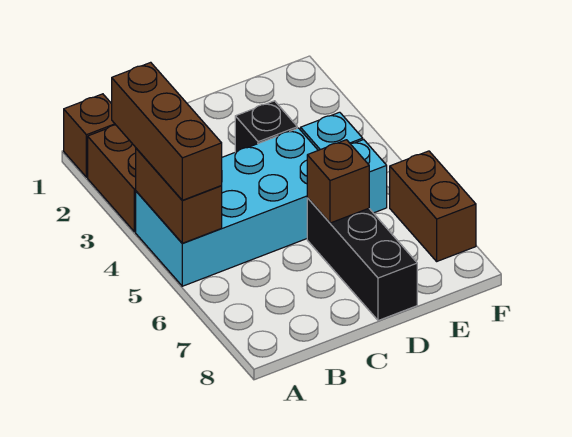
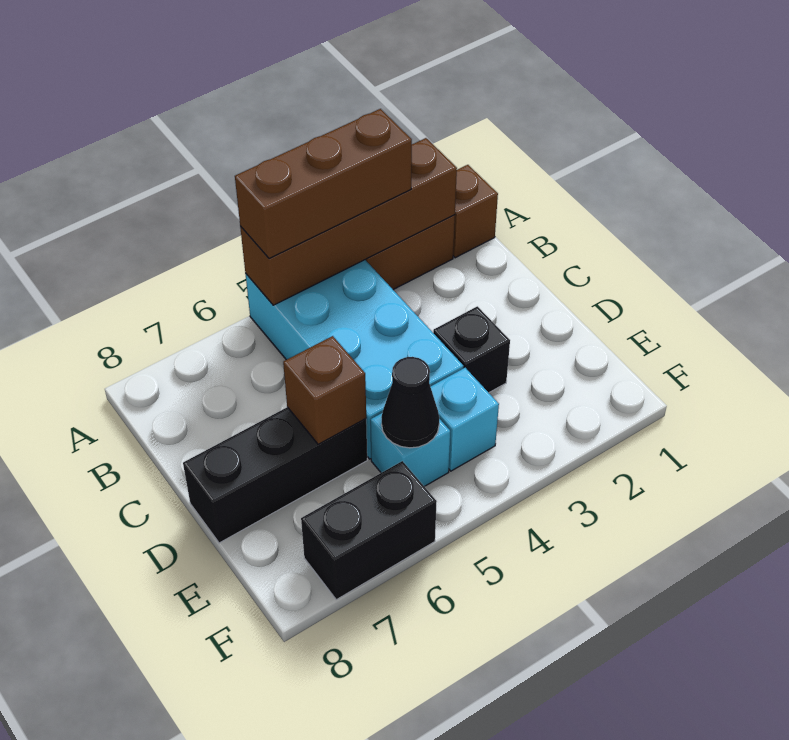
brown brick A4:A5 level 2 -> brown brick A2:A5 level 2
none -> black cone E5 level 2
brown brick F6:F7 level 1 -> black brick F6:F7 level 1

